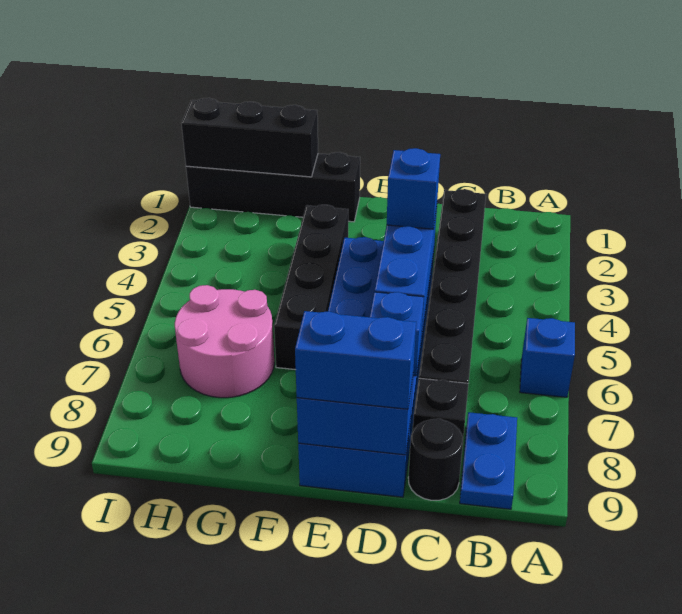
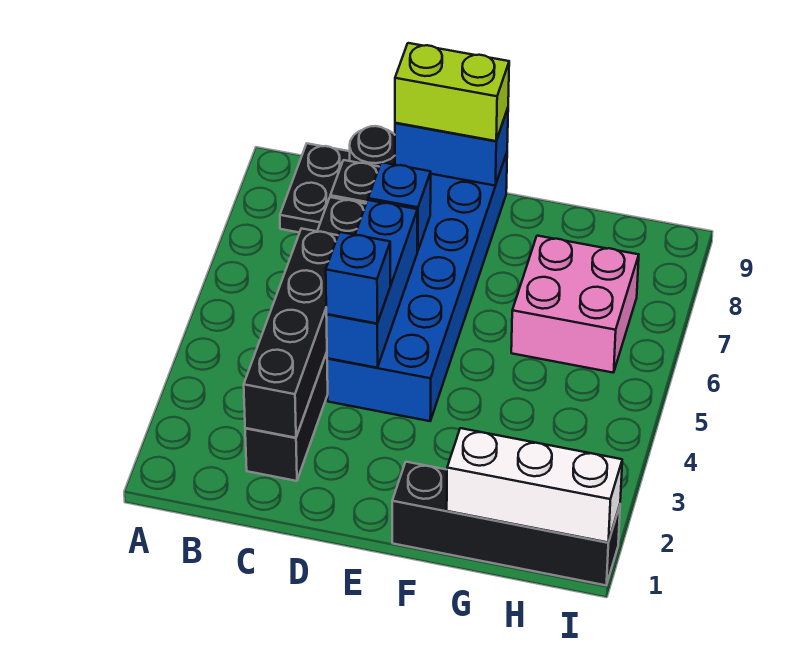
blue brick A6 level 1 -> none
blue plate B8:B9 level 1 -> black plate B8:B9 level 1
blue brick D9:E9 level 3 -> lime brick D9:E9 level 3
black brick F3:F6 level 1 -> black brick C2:C5 level 2
black brick G1:I1 level 2 -> white brick G1:I1 level 2
pink round brick G6:H7 level 1 -> pink brick G6:H7 level 1

